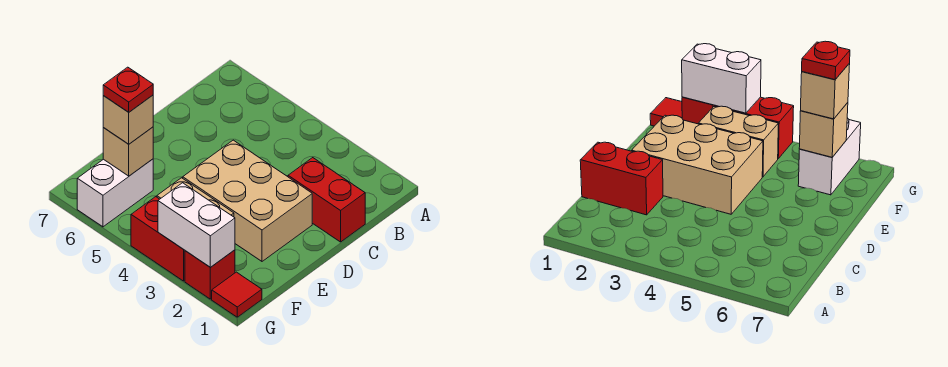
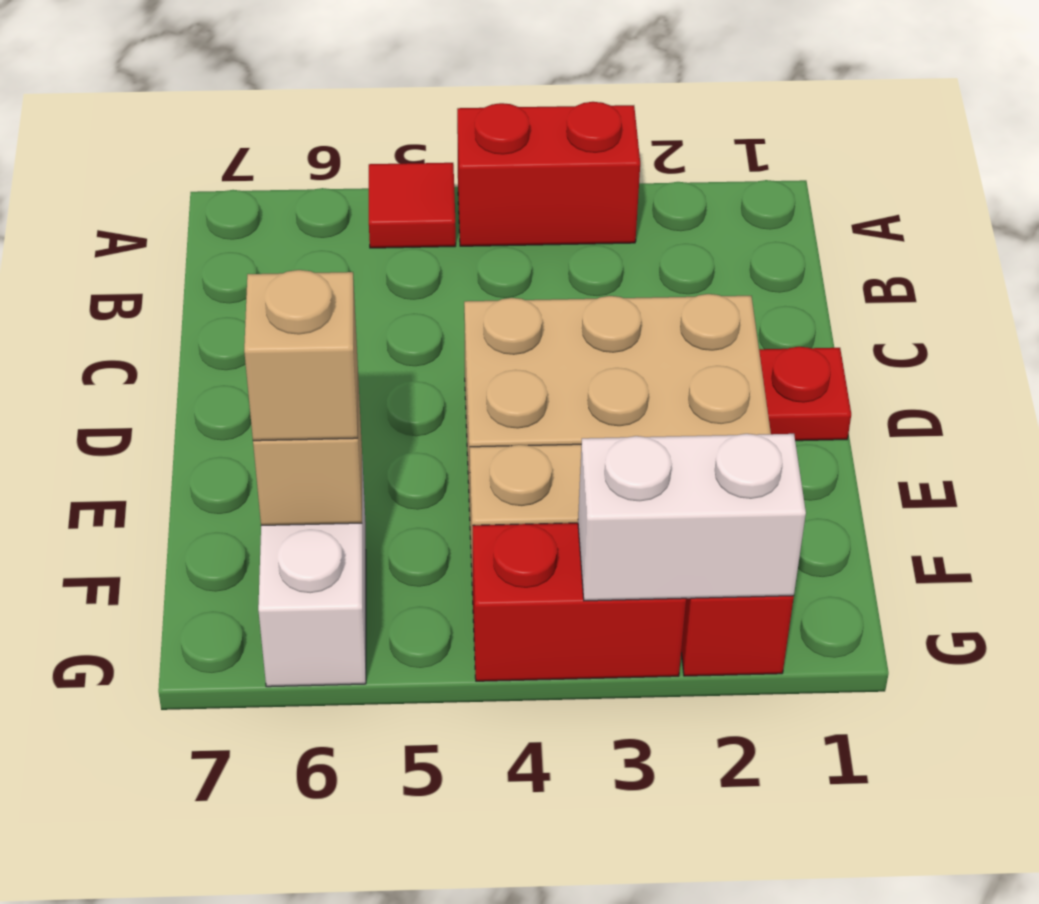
red brick C1:C2 level 1 -> red brick A3:A4 level 1
red plate F6 level 4 -> red plate D1 level 1
red tile G1 level 1 -> red tile A5 level 1

